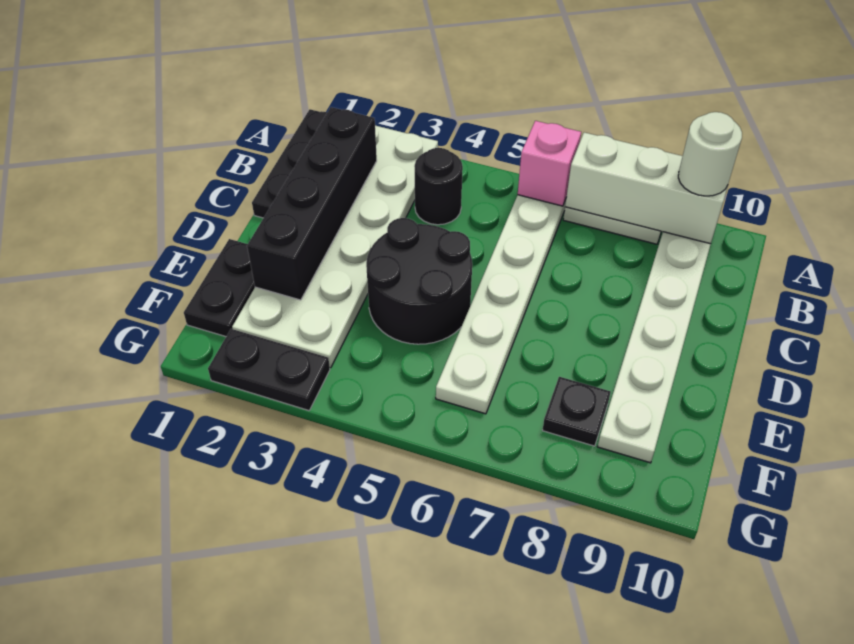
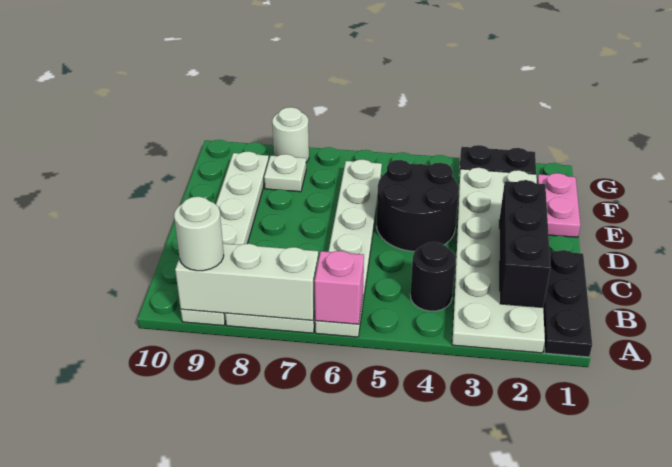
black brick B2:E2 level 2 -> black brick B2:D2 level 2
black plate E1:F1 level 1 -> pink plate E1:F1 level 1
black plate F8 level 1 -> white plate F8 level 1
none -> white round brick G8 level 1

